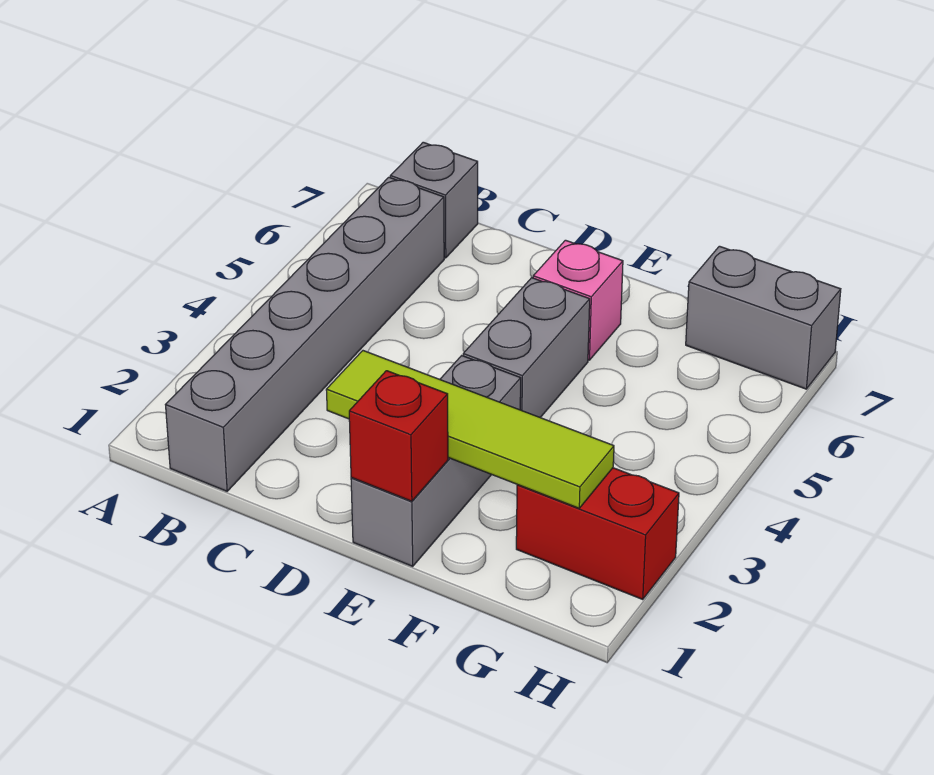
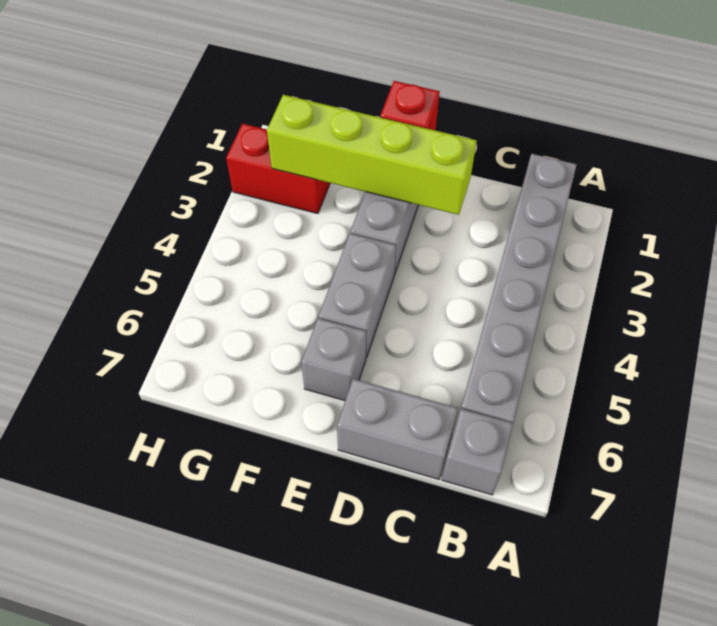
lime tile D2:G2 level 2 -> lime brick D2:G2 level 2
pink brick E6 level 1 -> grey brick E6 level 1
grey brick G7:H7 level 1 -> grey brick C7:D7 level 1

